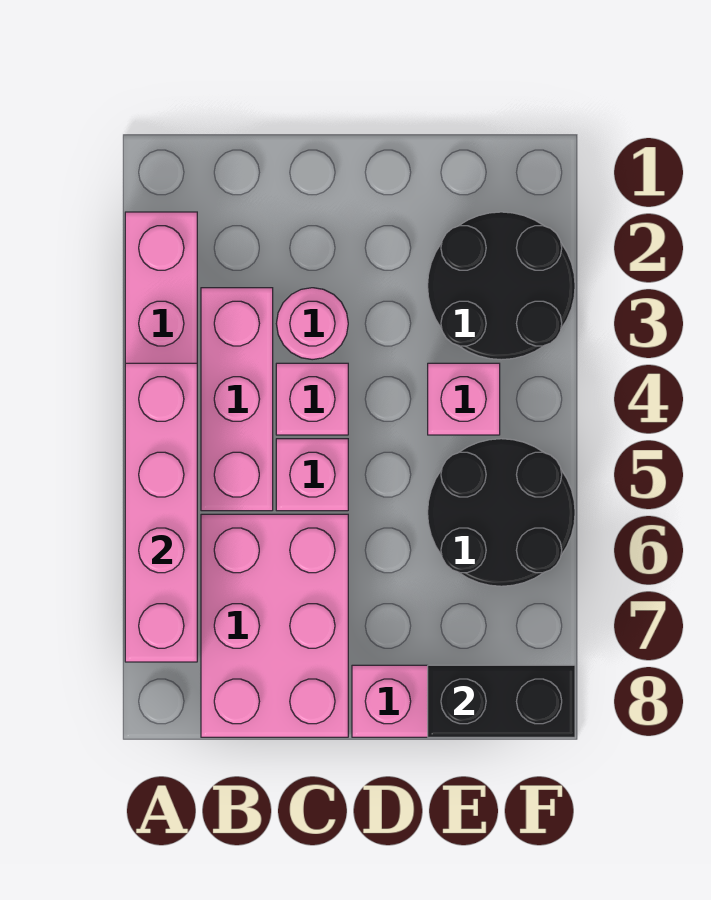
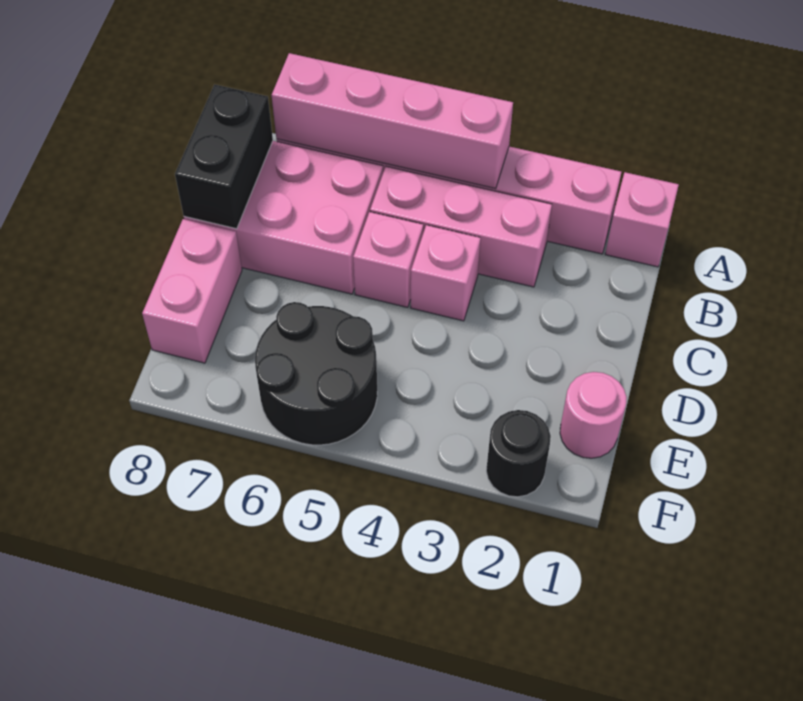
pink round brick C3 level 1 -> pink round brick E1 level 1
black round brick E2:F3 level 1 -> black round brick F2 level 1
pink brick E4 level 1 -> pink brick A1 level 1
black brick E8:F8 level 2 -> black brick B8:C8 level 2

